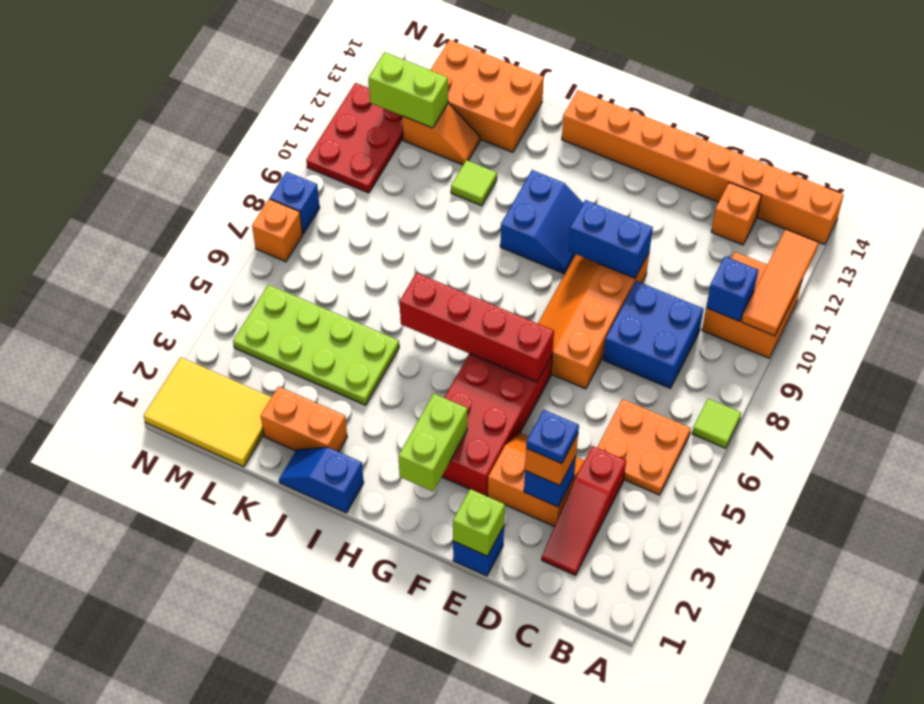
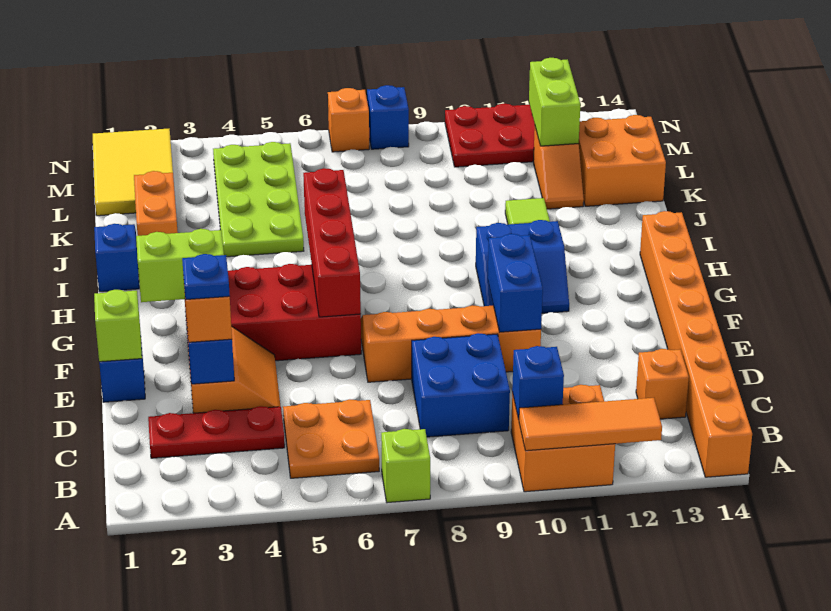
lime tile A7 level 1 -> lime brick A7 level 1
red slope C2:C4 level 1 top 4 -> red plate C2:C4 level 1
orange brick J13:L14 level 1 -> orange brick K13:L14 level 1

